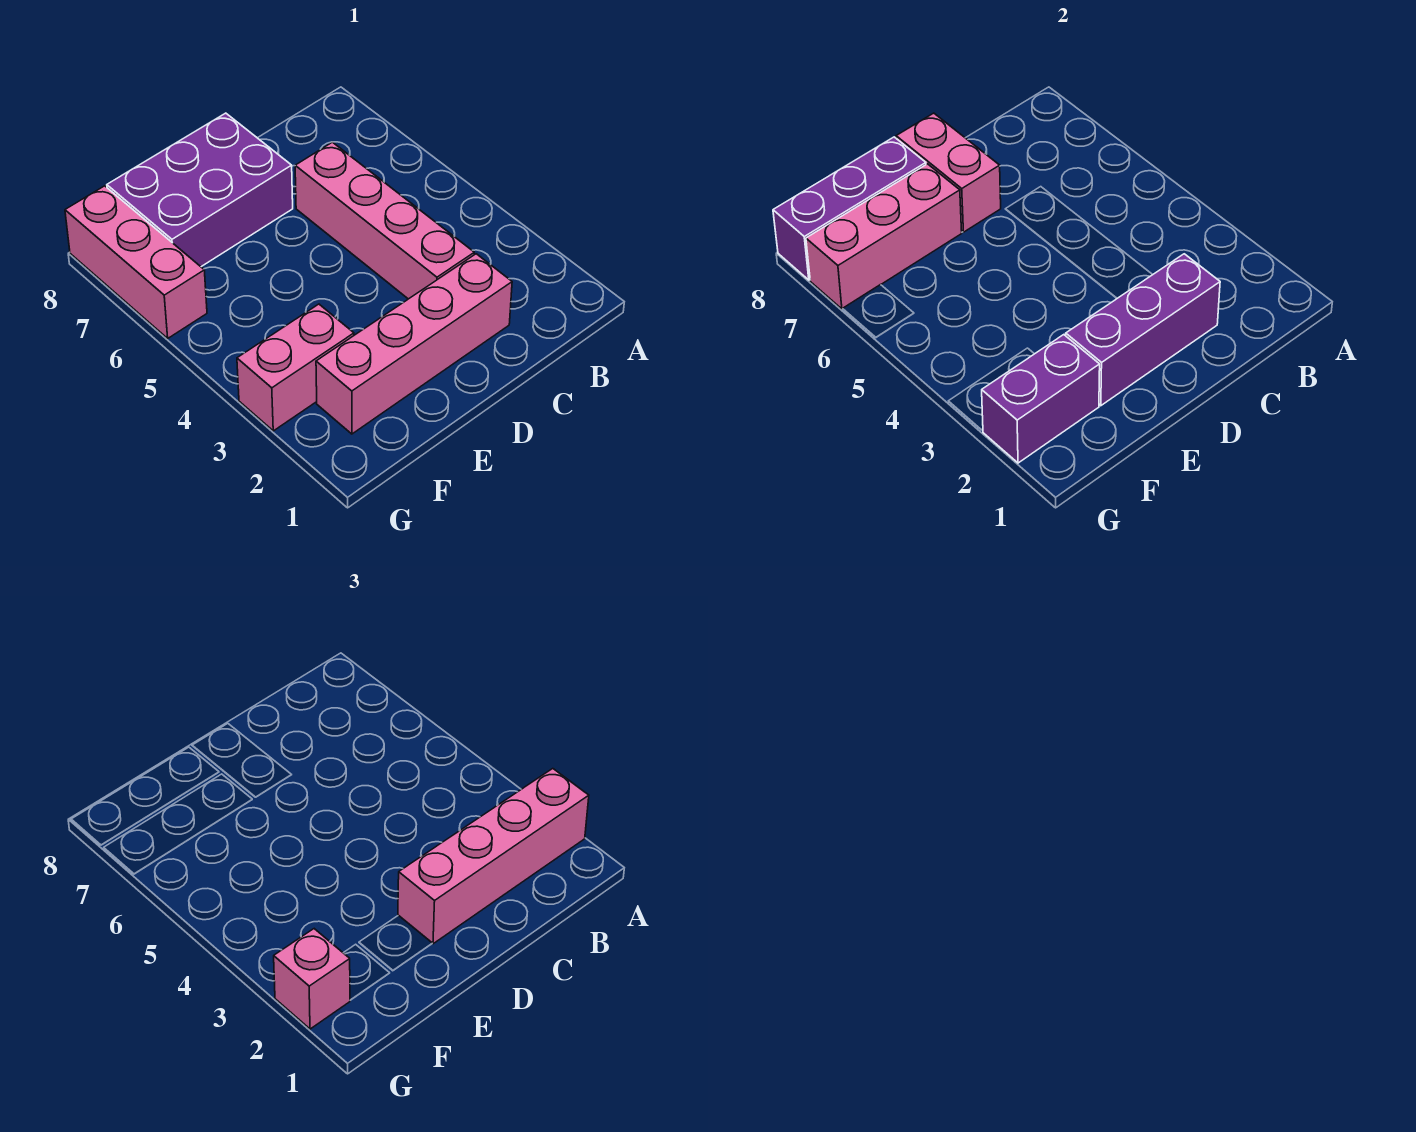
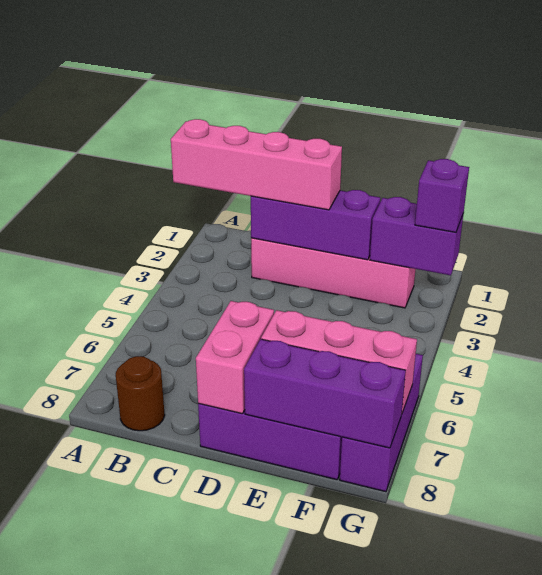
none -> brown round brick B8 level 1
pink brick C3:C6 level 1 -> none
pink brick F3:G3 level 1 -> none
pink brick G2 level 3 -> purple brick G2 level 3
pink brick G6:G8 level 1 -> purple brick G6:G8 level 1

